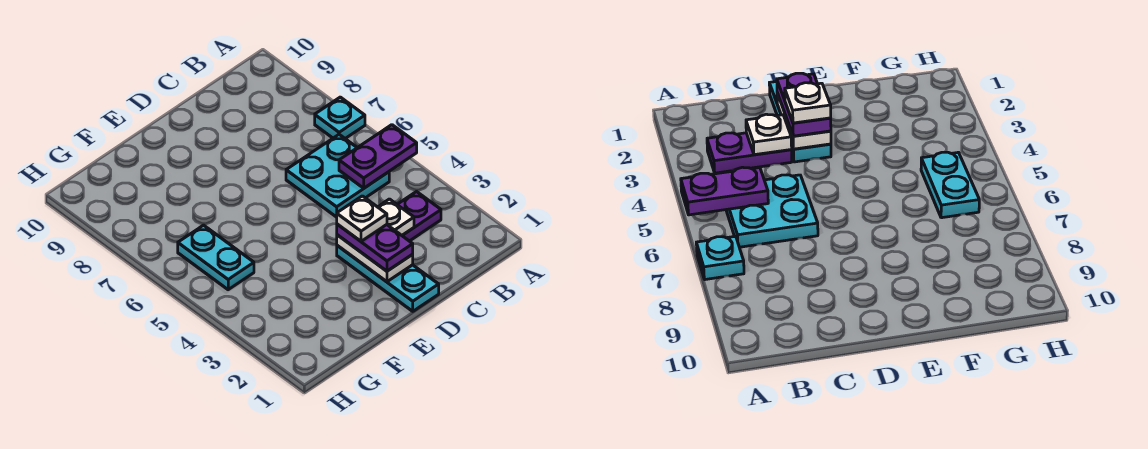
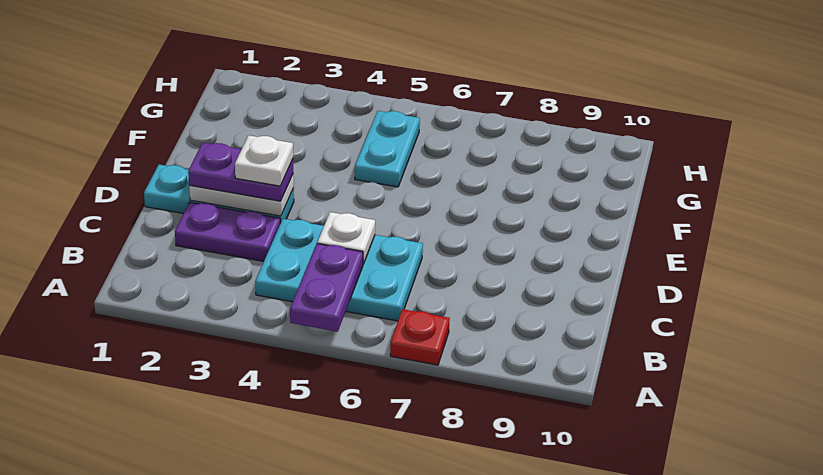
cyan plate A7 level 1 -> red plate A7 level 1
purple plate B3:C3 level 1 -> purple plate C2:C3 level 1
cyan plate B5:C6 level 1 -> cyan plate B4:C6 level 1
white plate C3 level 2 -> white plate C5 level 2
cyan plate G5:G6 level 1 -> cyan plate F5:G5 level 1

